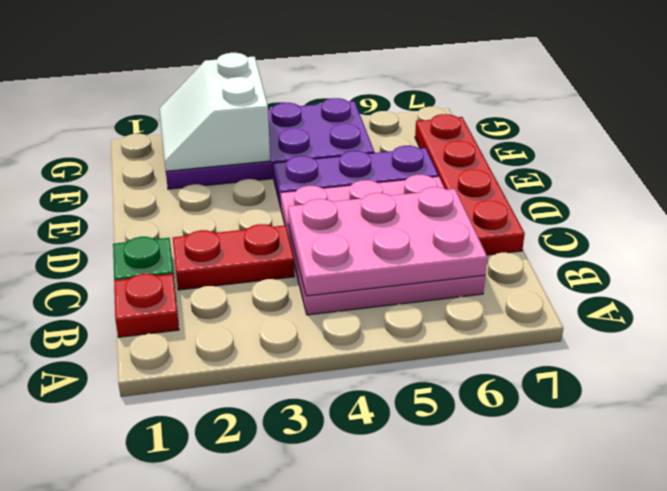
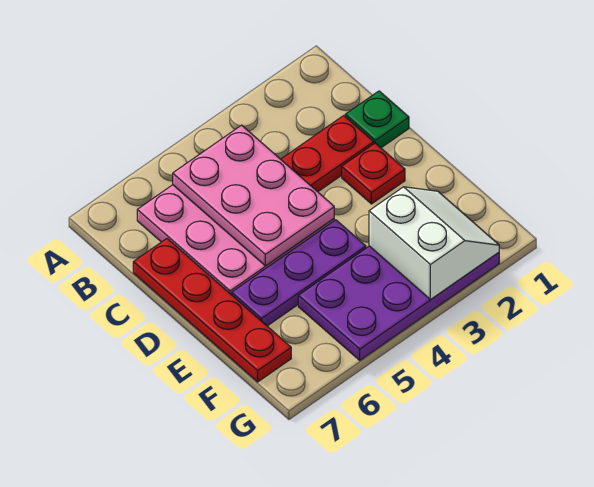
red plate B1 level 1 -> red plate D2 level 1
pink plate B4:C6 level 2 -> pink plate B4:D5 level 2

